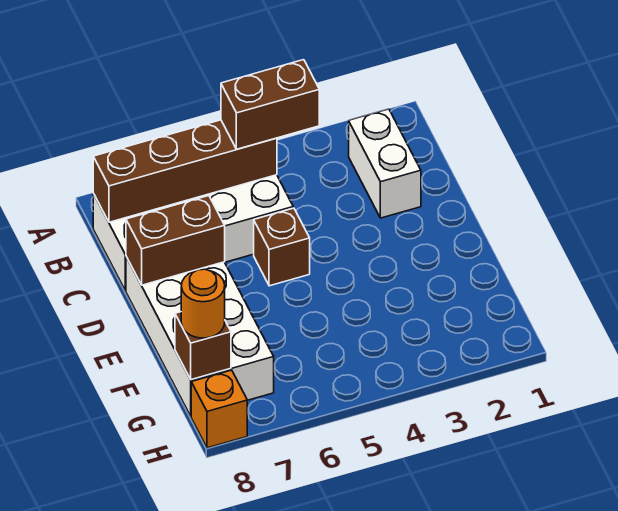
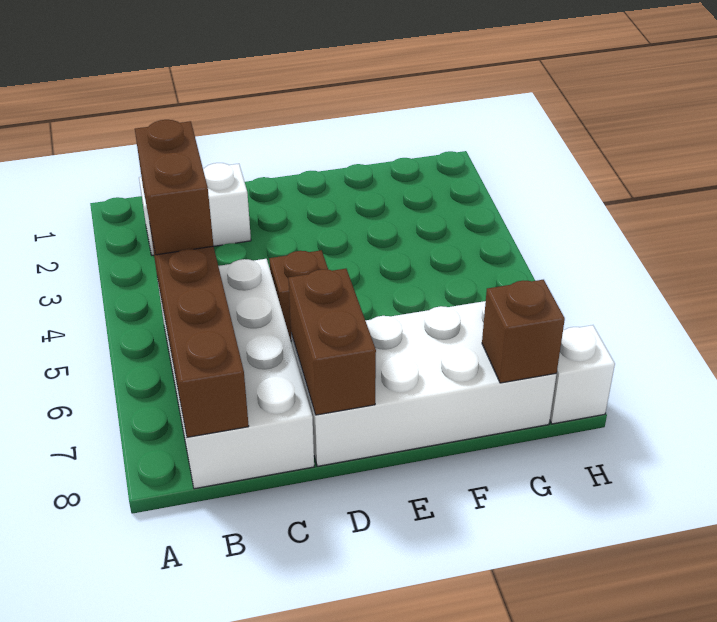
orange round brick G8 level 3 -> none
orange brick H8 level 1 -> white brick H8 level 1

